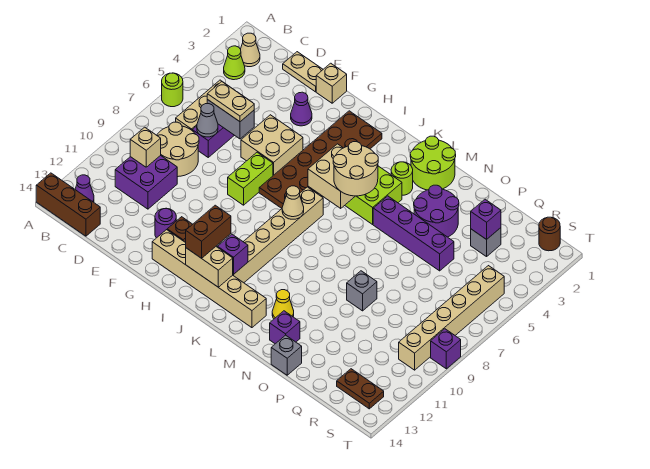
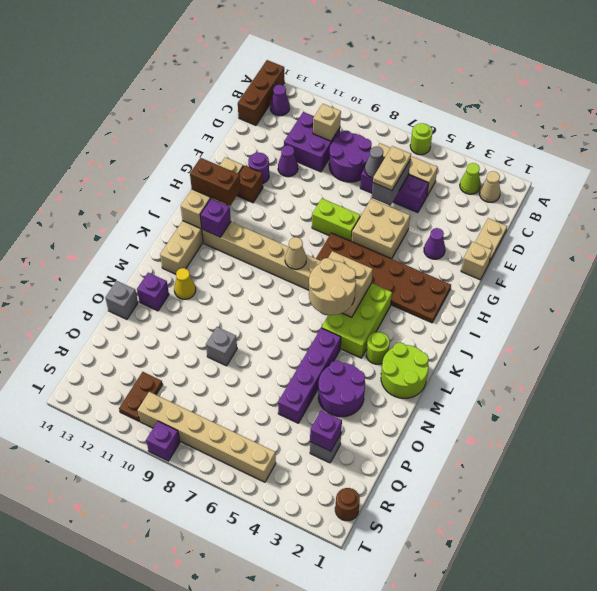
tan round brick C8:D9 level 1 -> purple round brick C8:D9 level 1
none -> purple cone E11 level 1
brown plate R13:S13 level 1 -> brown plate R11:S11 level 1

